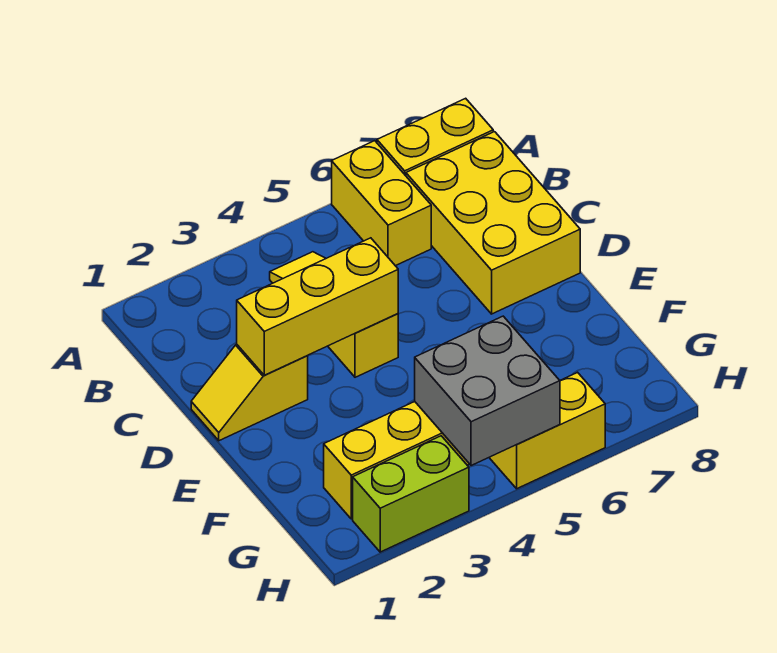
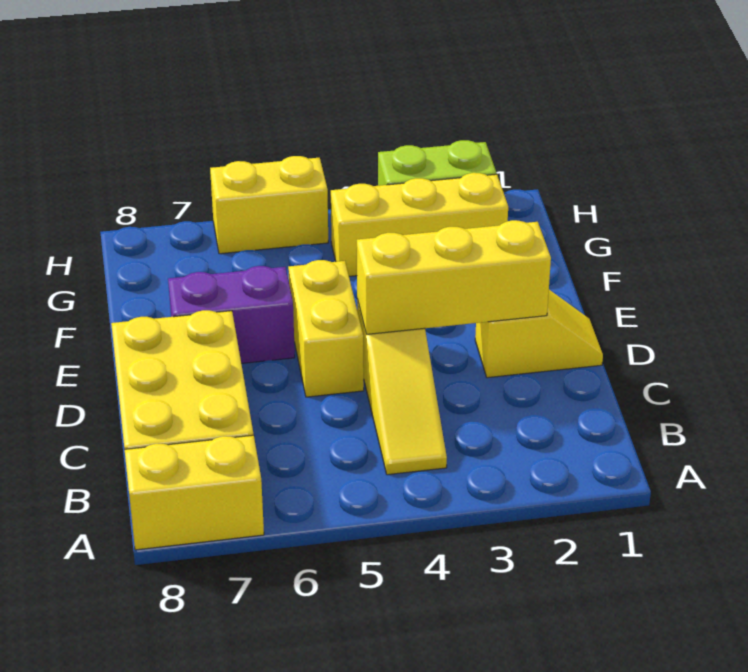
yellow brick A6:B6 level 1 -> yellow brick D5:E5 level 1
none -> purple brick E6:E7 level 1
grey brick G4:H5 level 2 -> none

